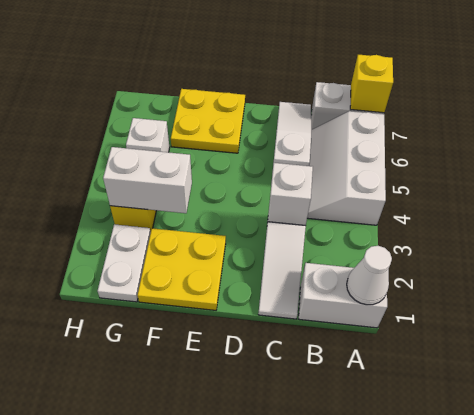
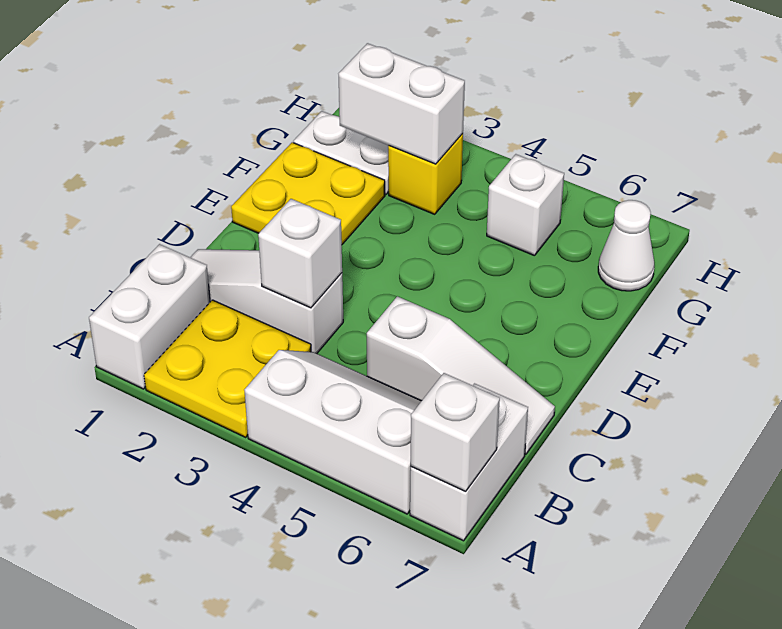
white cone A1 level 2 -> white cone G7 level 1
yellow brick A7 level 2 -> white brick A7 level 2
yellow plate E6:F7 level 1 -> yellow plate A2:B3 level 1
white brick F3:G3 level 2 -> white brick G2:G3 level 2

